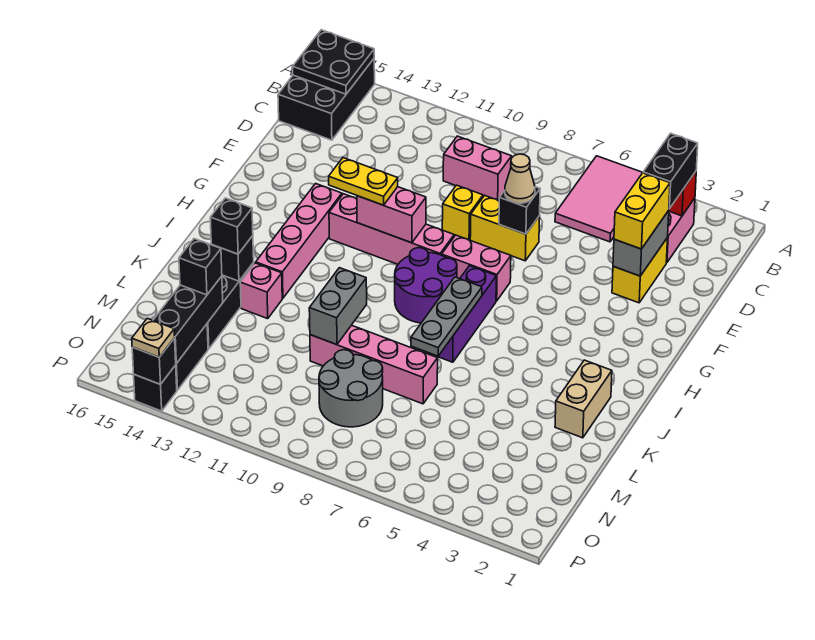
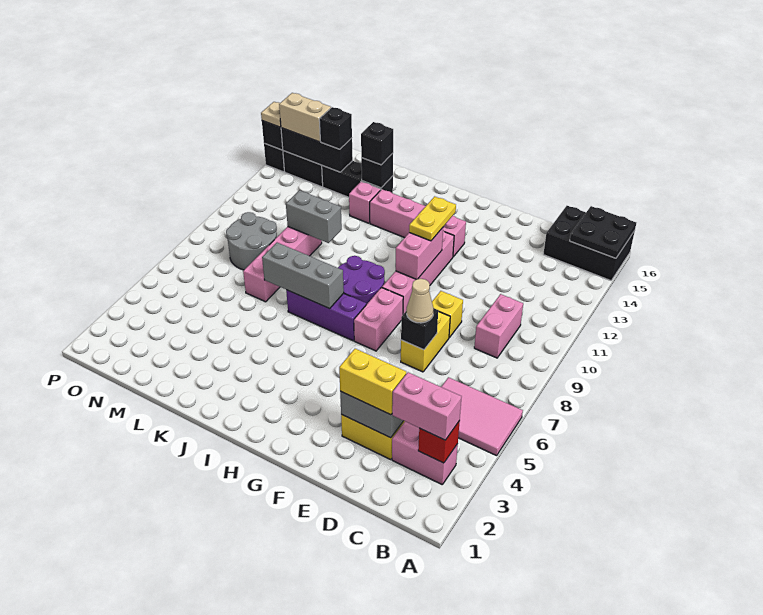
black brick B3:C3 level 3 -> pink brick B3:C3 level 3
grey plate I7:K7 level 2 -> grey brick I7:K7 level 2
tan brick J2:K2 level 1 -> tan brick N14:O14 level 3

